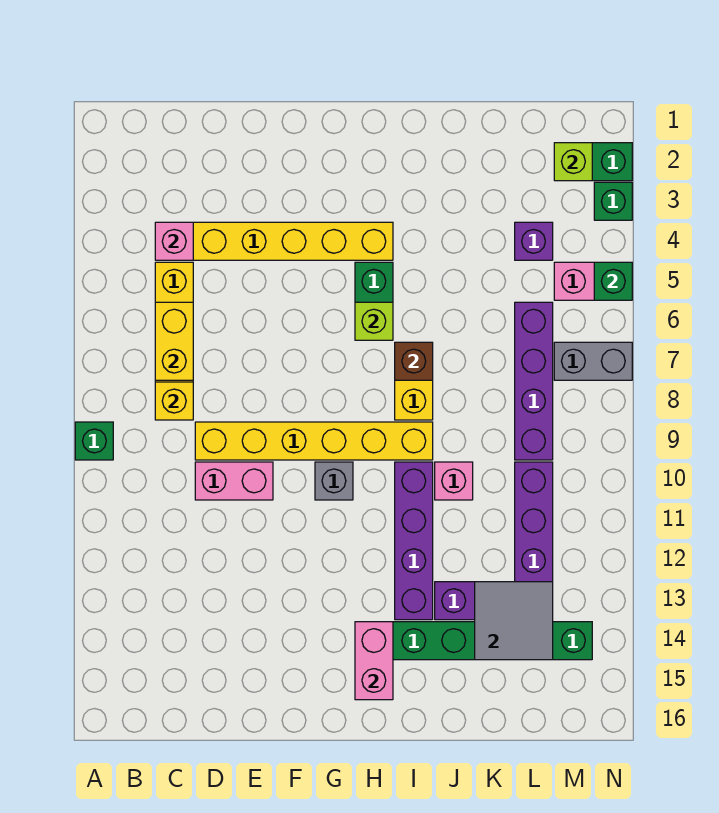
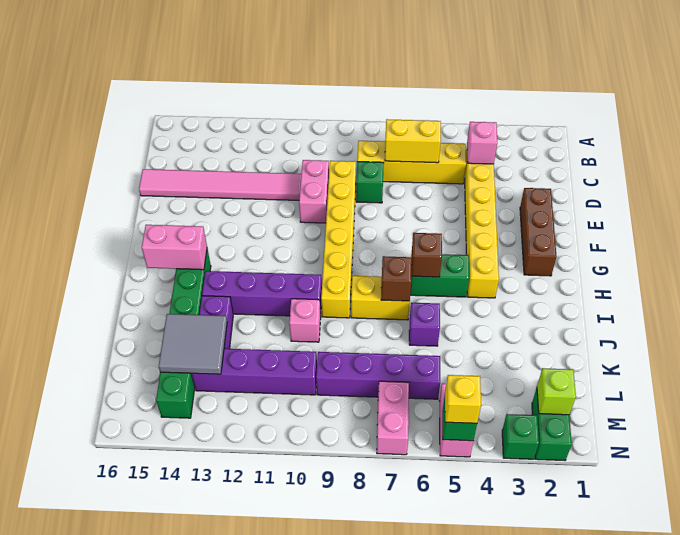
green brick A9 level 1 -> green brick D8 level 1
yellow brick C8 level 2 -> yellow brick N5 level 3
none -> pink tile D11:D16 level 1
none -> brown brick E2:G2 level 1
grey brick G10 level 1 -> none
lime brick H6 level 2 -> brown brick H6 level 2
purple brick L4 level 1 -> purple brick J6 level 1
grey brick M7:N7 level 1 -> pink brick M7:N7 level 1

